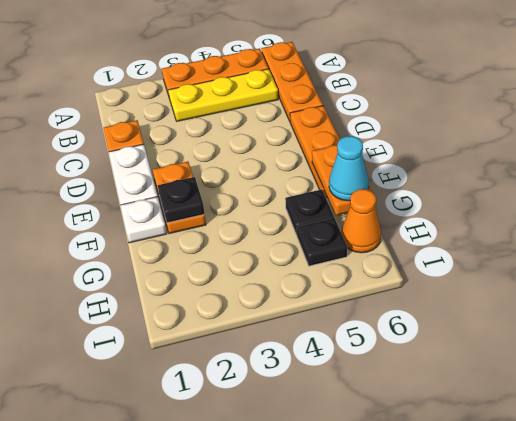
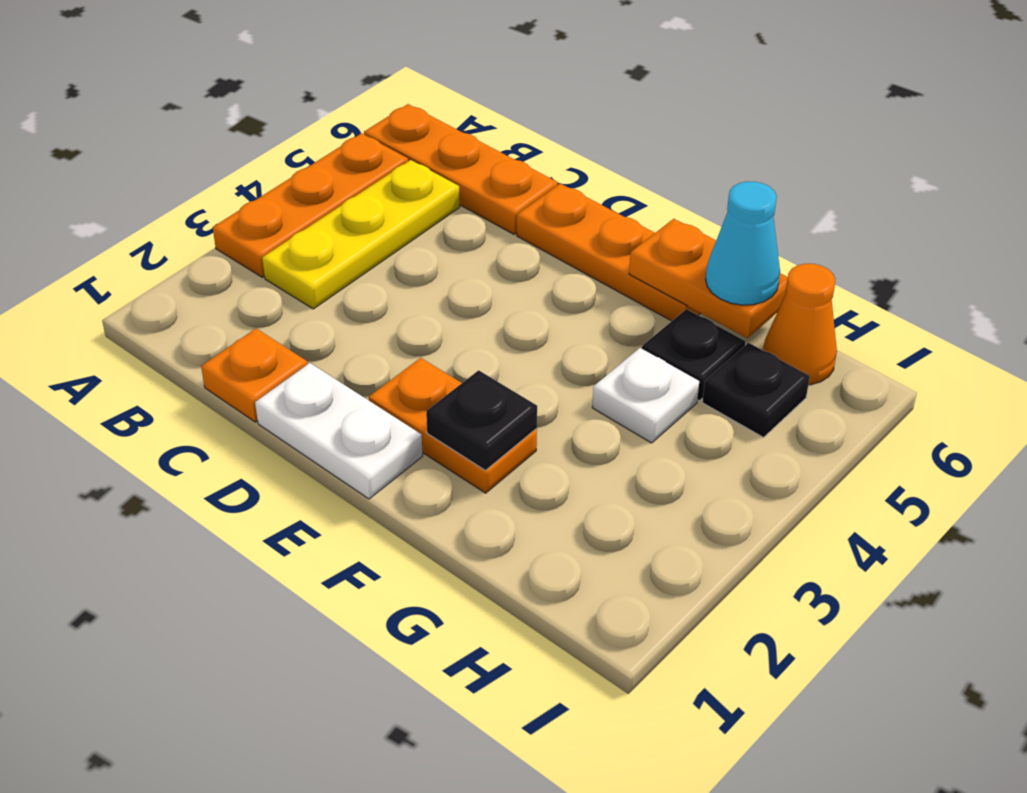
white plate F1 level 1 -> white plate G4 level 1

